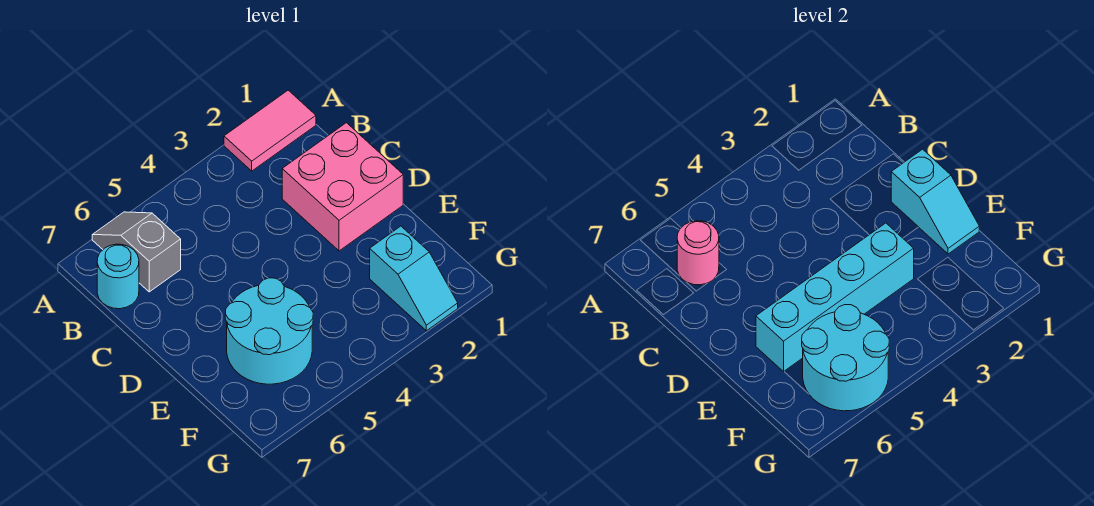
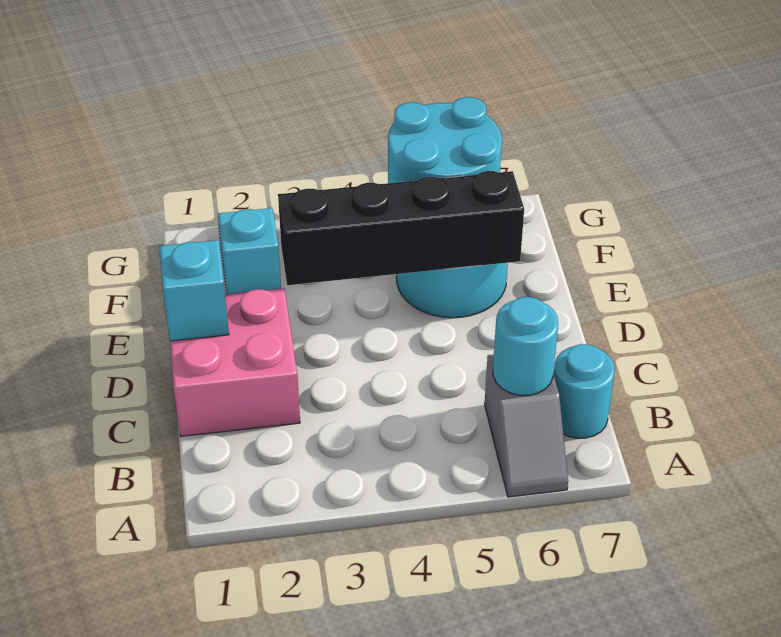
pink tile A1:A2 level 1 -> none
pink round brick B6 level 2 -> cyan round brick B6 level 2
cyan brick E3:E6 level 2 -> black brick E3:E6 level 2

